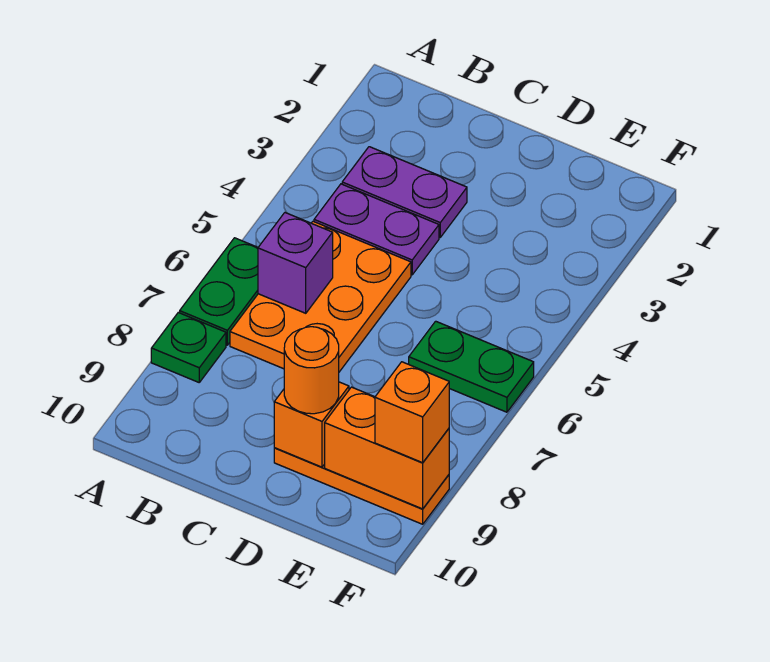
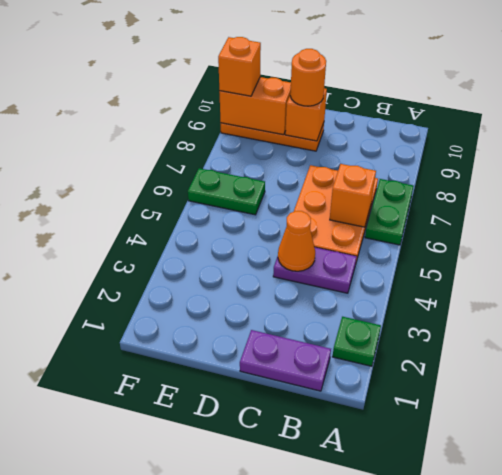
green plate A8 level 1 -> green plate A2 level 1
purple plate B3:C3 level 1 -> purple plate B1:C1 level 1
purple brick B6 level 2 -> orange brick B6 level 2
none -> orange cone C4 level 2

